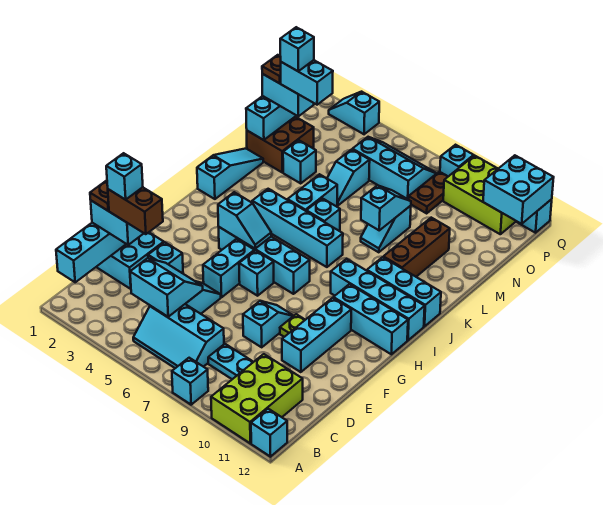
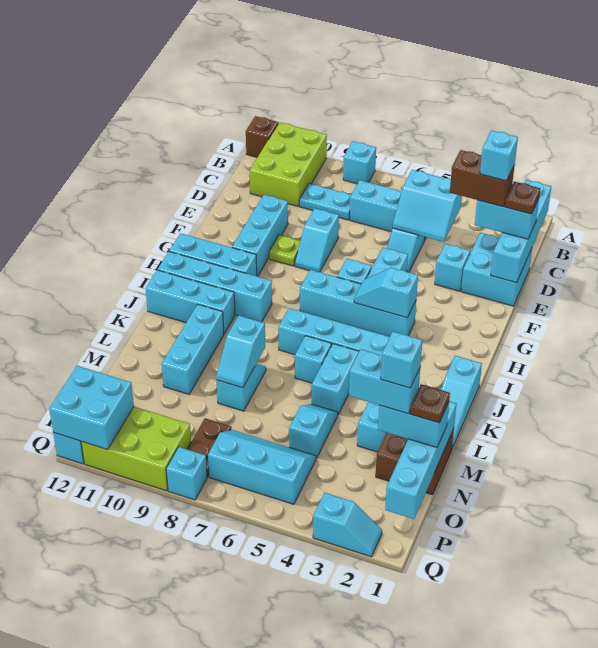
cyan brick A12 level 1 -> brown brick A12 level 1
brown brick K10:M10 level 1 -> cyan brick K10:M10 level 1
cyan slope O5:P7 level 1 top O -> cyan slope O5:P7 level 1 top P

